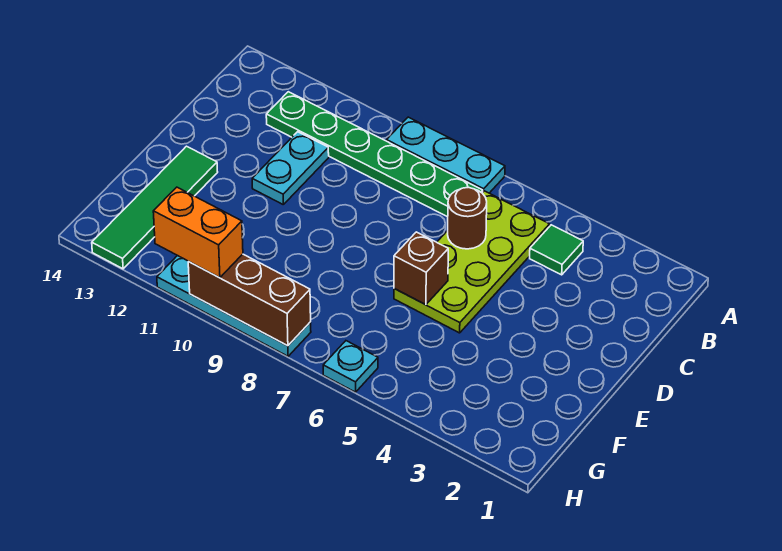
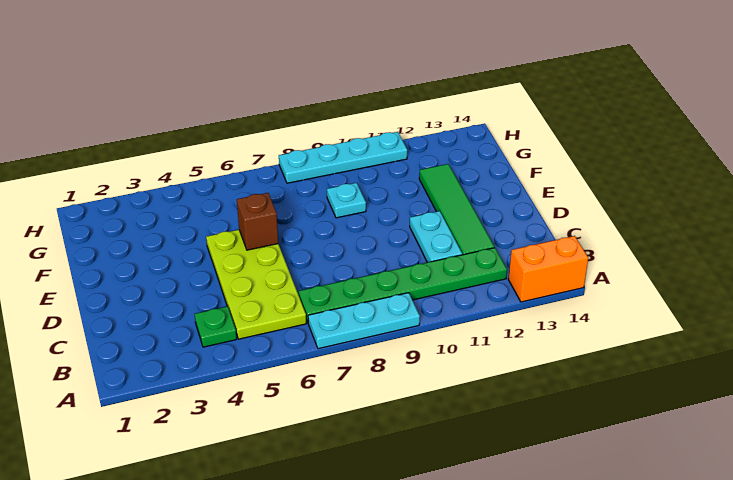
green tile B4 level 1 -> green plate B4 level 1
brown round brick C6 level 2 -> none
green tile E13:H13 level 1 -> green tile C12:F12 level 1
cyan plate H6 level 1 -> cyan plate F9 level 1
brown brick H8:H10 level 2 -> none
orange brick H10:H11 level 3 -> orange brick A13:A14 level 1

